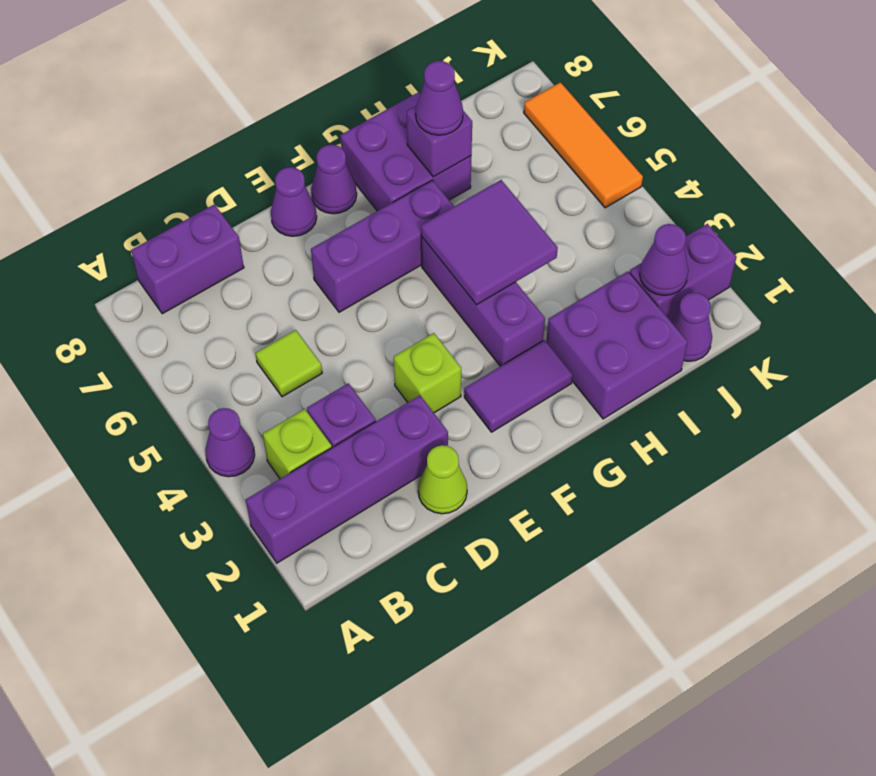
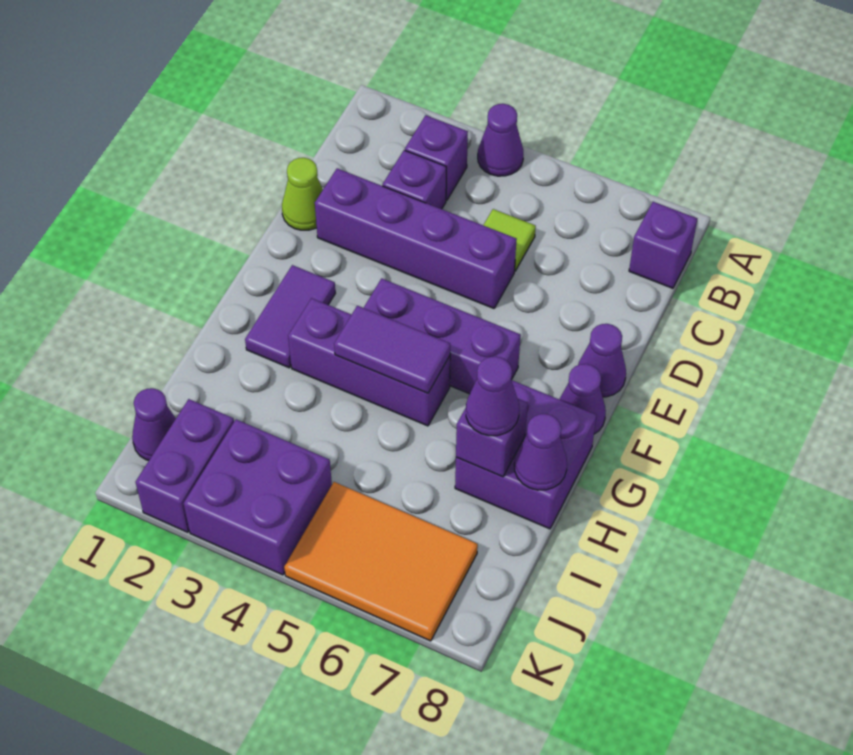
purple brick A2:D2 level 1 -> purple brick D2:D5 level 1
lime brick B3 level 1 -> purple brick B3 level 1
purple brick B8:C8 level 1 -> purple brick B8 level 1
lime brick E3 level 1 -> none
purple brick E6:G6 level 1 -> purple brick F4:F6 level 1
purple tile G4:H5 level 2 -> purple tile G4:G5 level 2
purple brick H1:I2 level 1 -> purple brick J3:K4 level 1
purple cone J2 level 2 -> purple cone H8 level 2
orange tile K5:K7 level 1 -> orange tile J5:K7 level 1

